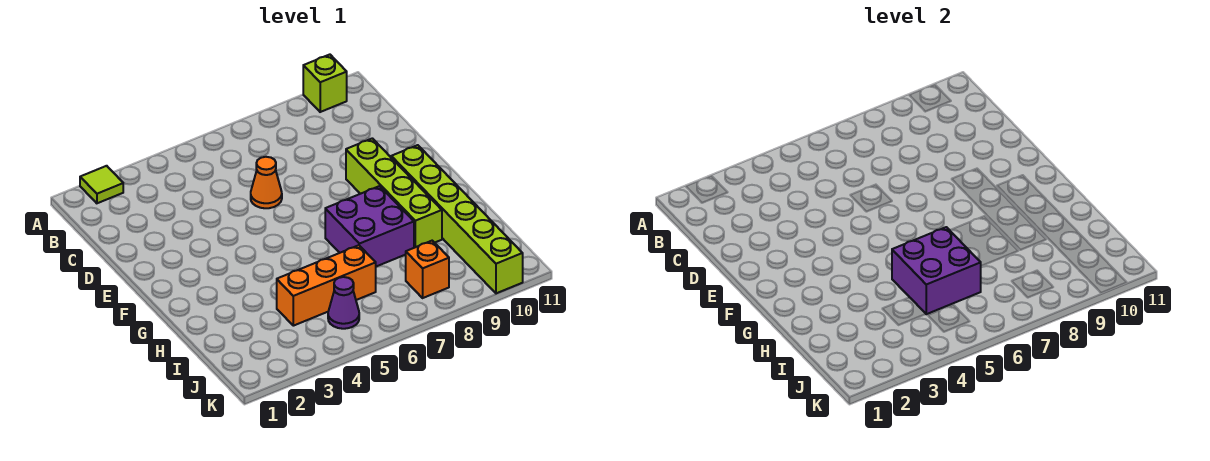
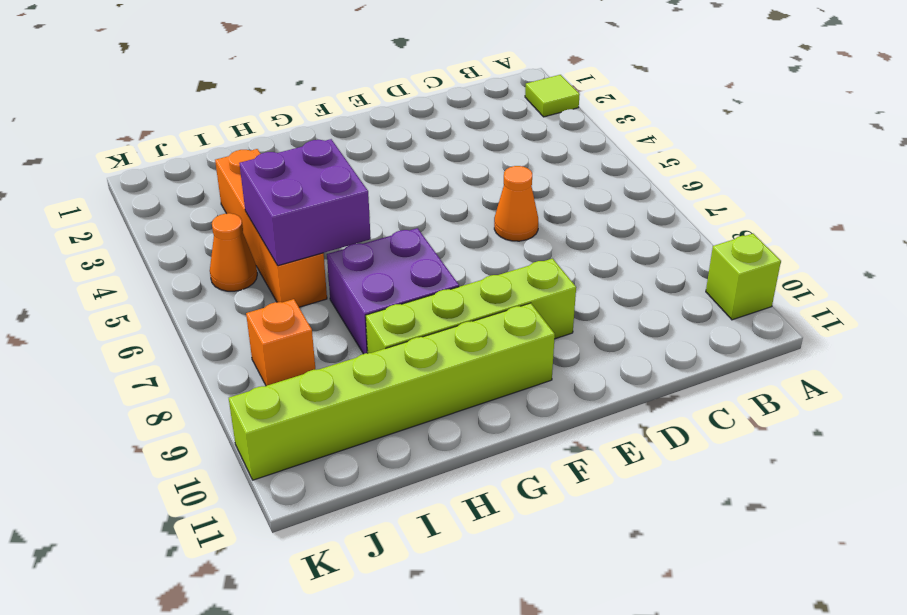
orange brick I4:I6 level 1 -> orange brick I3:I6 level 1
purple cone J5 level 1 -> orange cone J5 level 1

